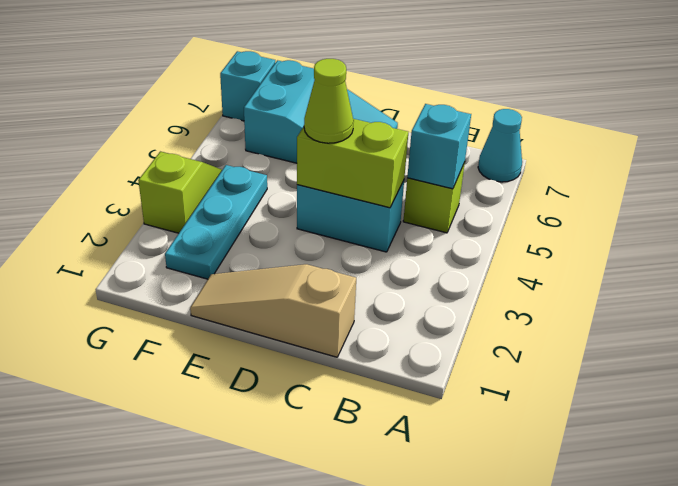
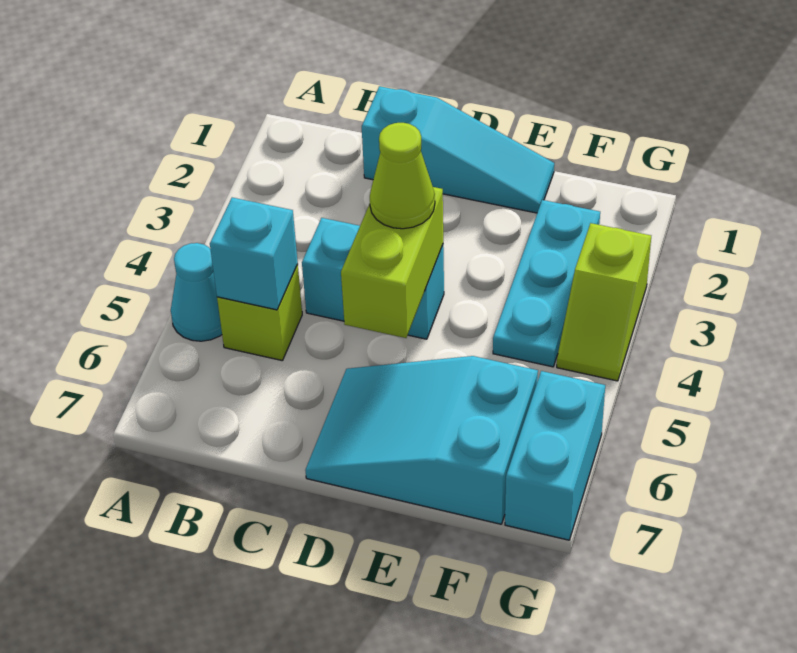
cyan cone A7 level 1 -> cyan cone A5 level 1
tan slope C1:E1 level 1 top C -> cyan slope C1:E1 level 1 top C
lime brick C4:D4 level 2 -> lime brick D4:D5 level 2
cyan brick G7 level 1 -> cyan brick G6:G7 level 1

